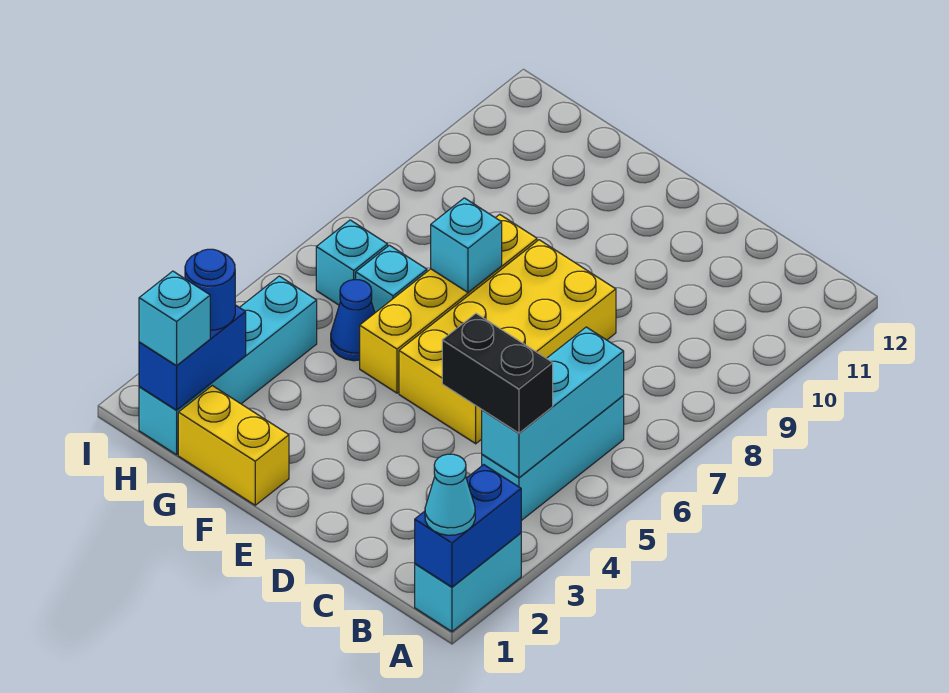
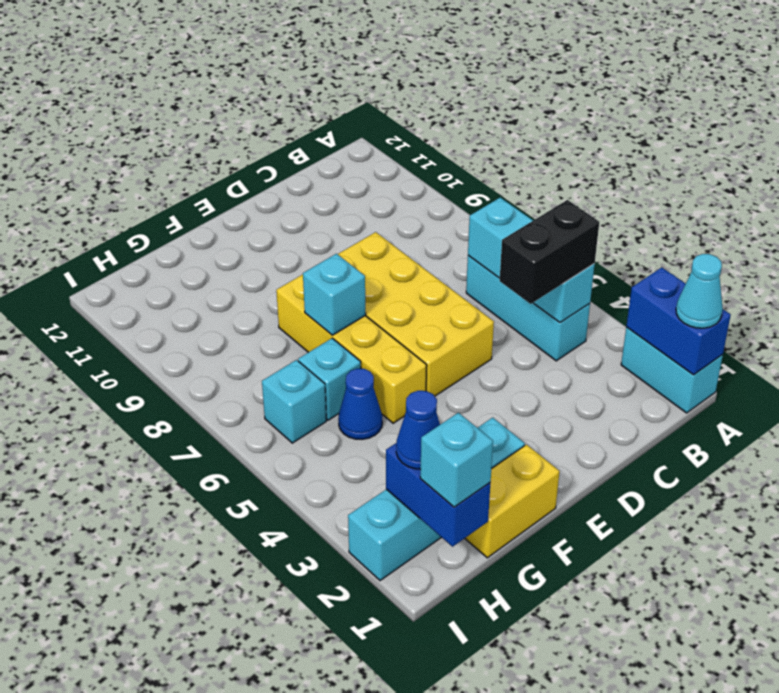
cyan brick H1:H4 level 1 -> cyan brick F2:I2 level 1
blue round brick H2 level 3 -> blue cone H2 level 3

